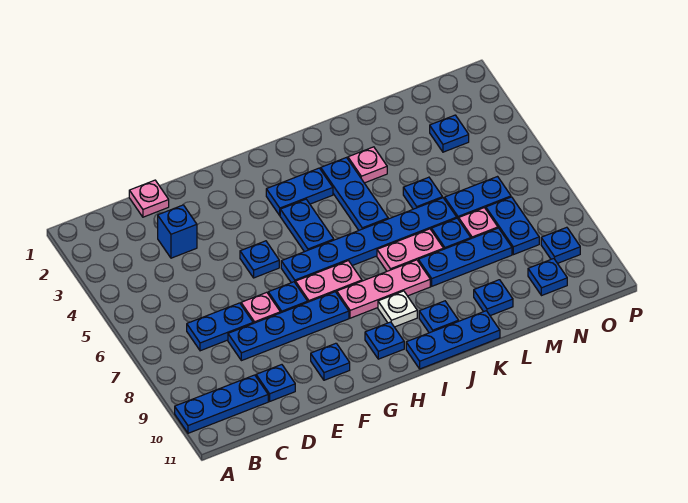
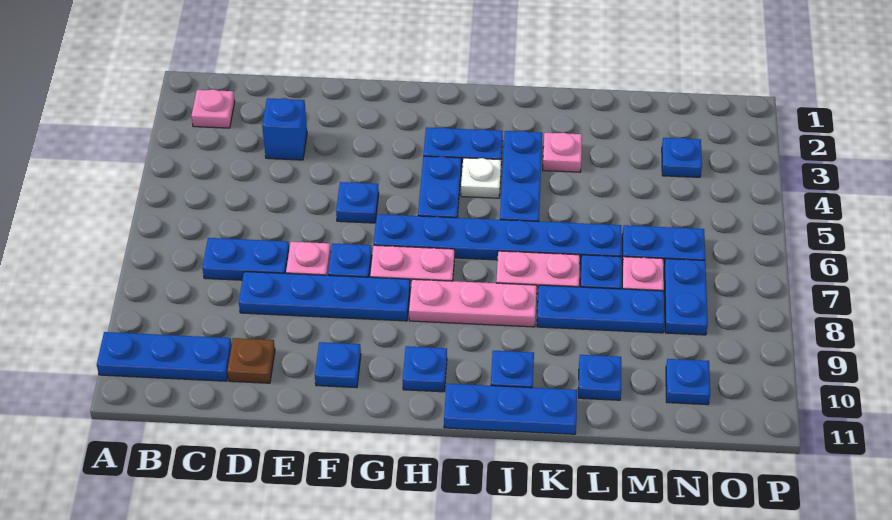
pink plate D1 level 1 -> pink plate B2 level 1
blue plate D10 level 1 -> brown plate D10 level 1
white plate I9 level 1 -> white plate I4 level 1
blue plate L5 level 1 -> none
blue plate O9 level 1 -> none

